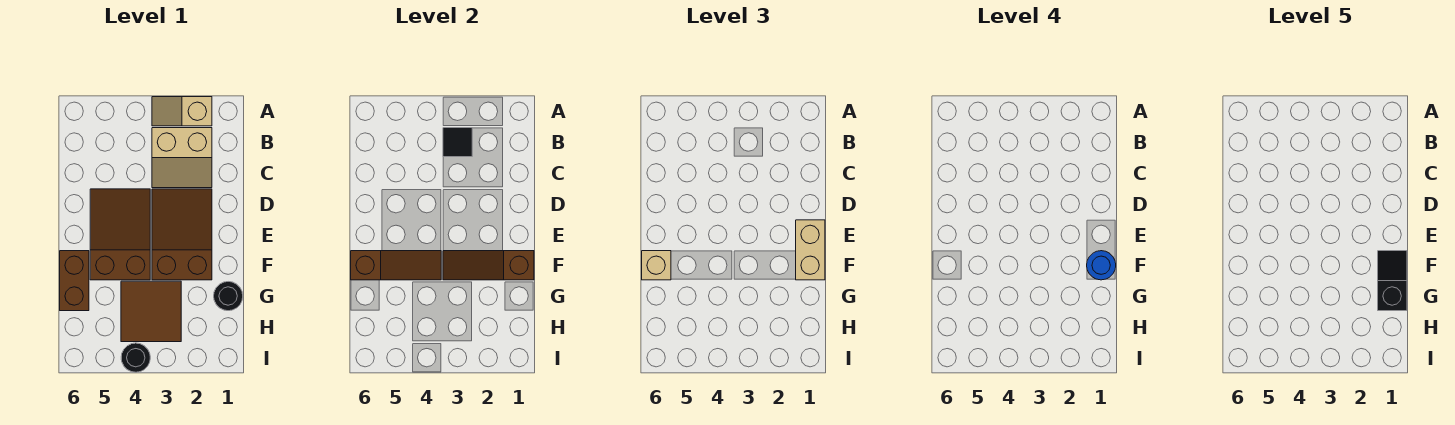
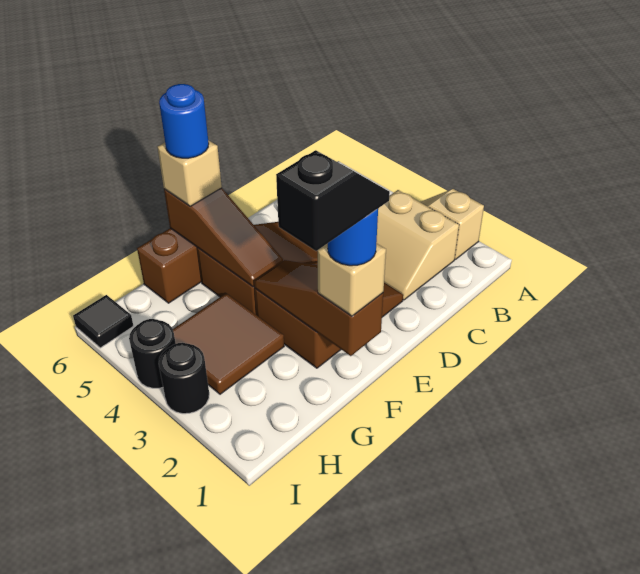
black tile B3 level 2 -> black tile I6 level 1
tan brick E1:F1 level 3 -> tan brick F1 level 3
none -> blue round brick F6 level 4
black round brick G1 level 1 -> black round brick I3 level 1

